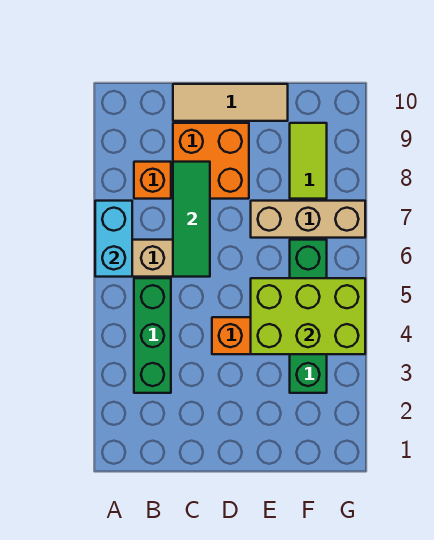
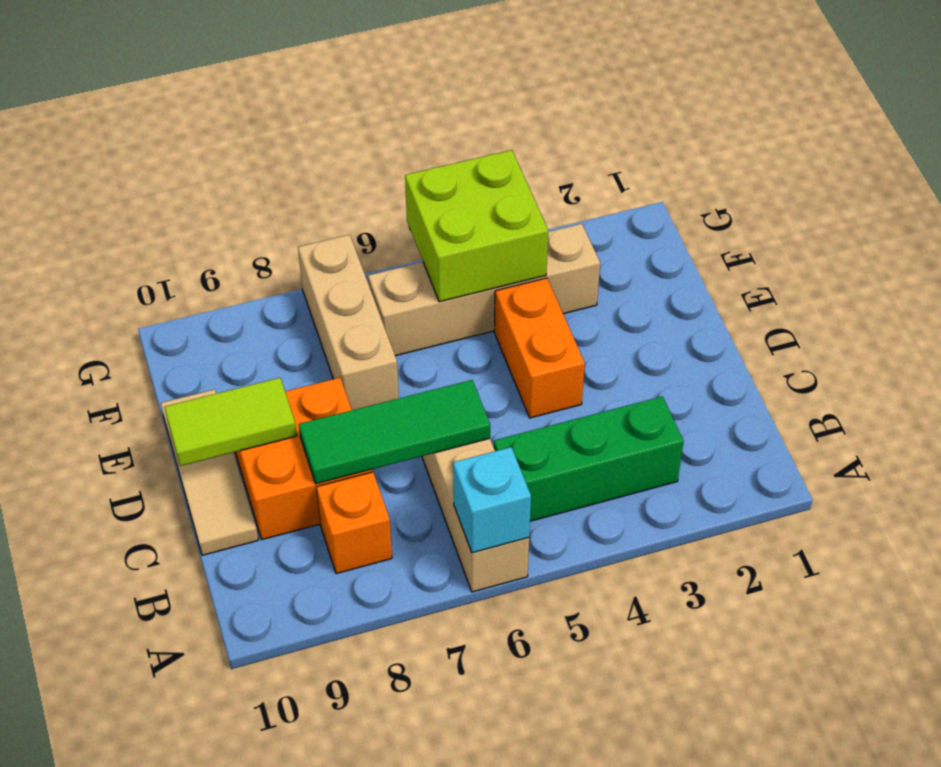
cyan brick A6:A7 level 2 -> cyan brick A6 level 2
lime brick E4:G5 level 2 -> lime brick F4:G5 level 2
green brick F3:F6 level 1 -> tan brick F3:F6 level 1
lime tile F8:F9 level 1 -> lime tile D9:D10 level 2

